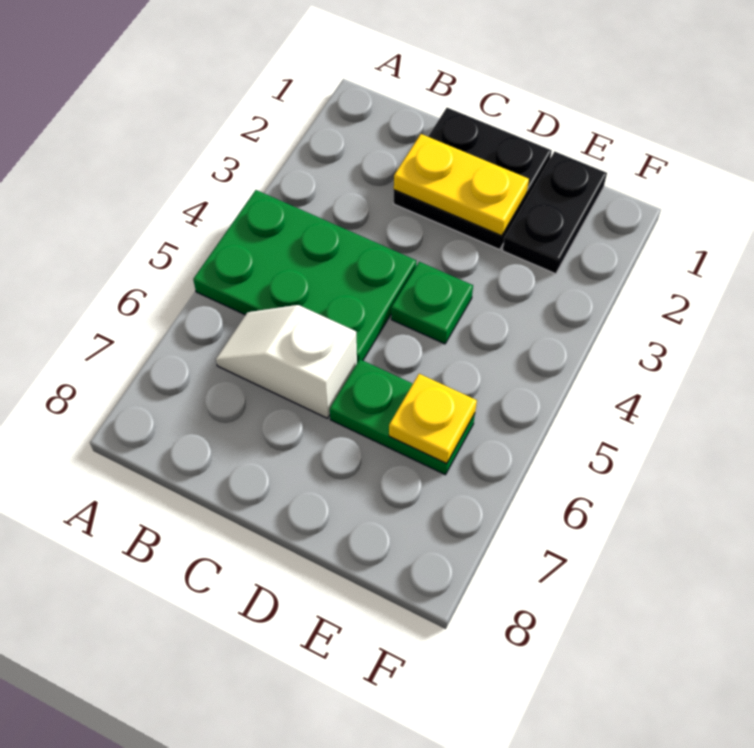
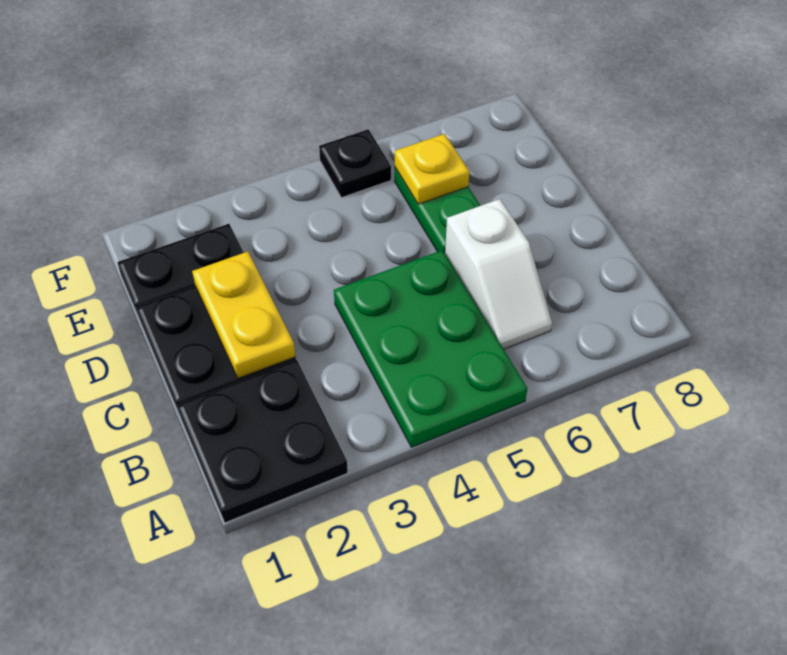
none -> black plate A1:B2 level 1
green plate D4 level 1 -> none
none -> black plate F5 level 1

